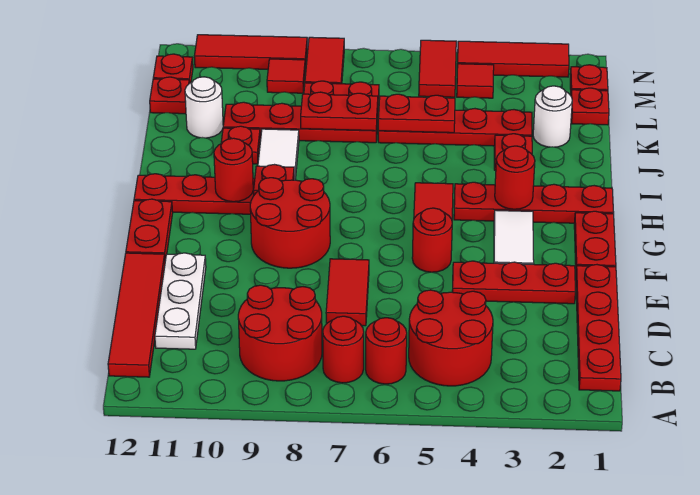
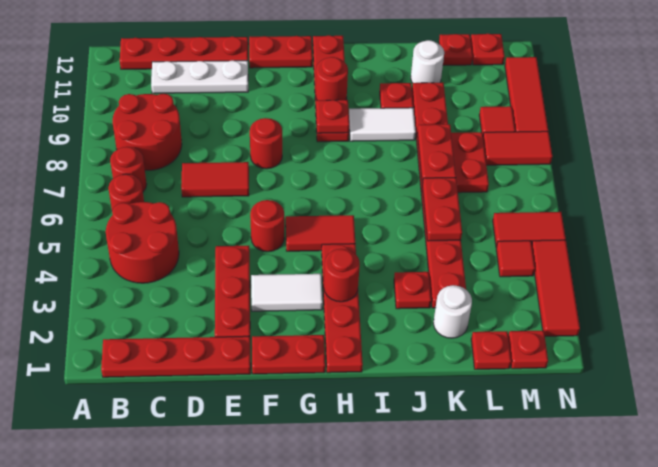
red tile B12:E12 level 1 -> red plate B12:E12 level 1
red round brick F8:G9 level 1 -> red round brick F8 level 1

